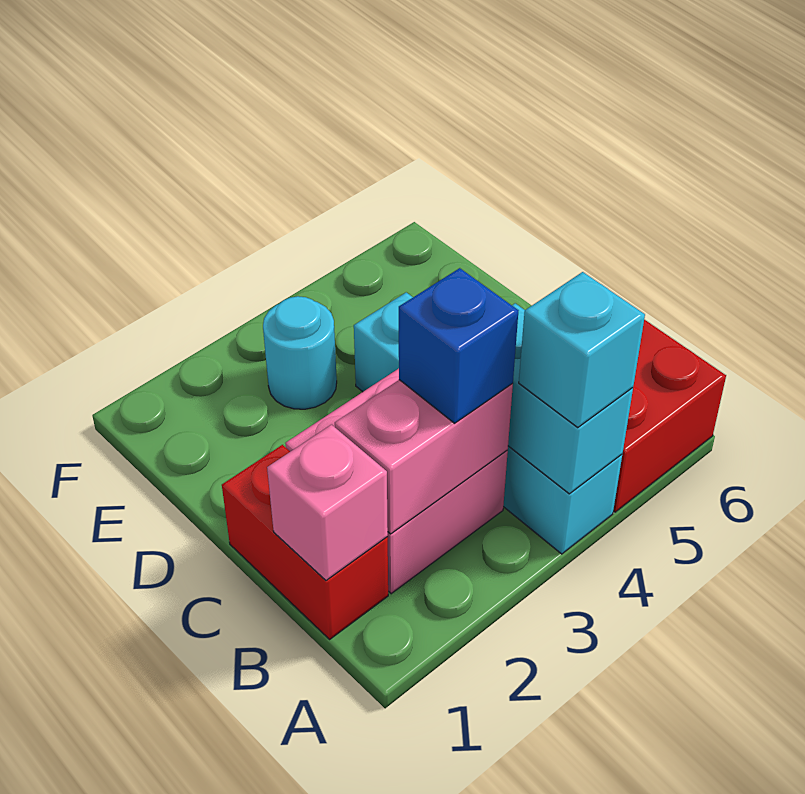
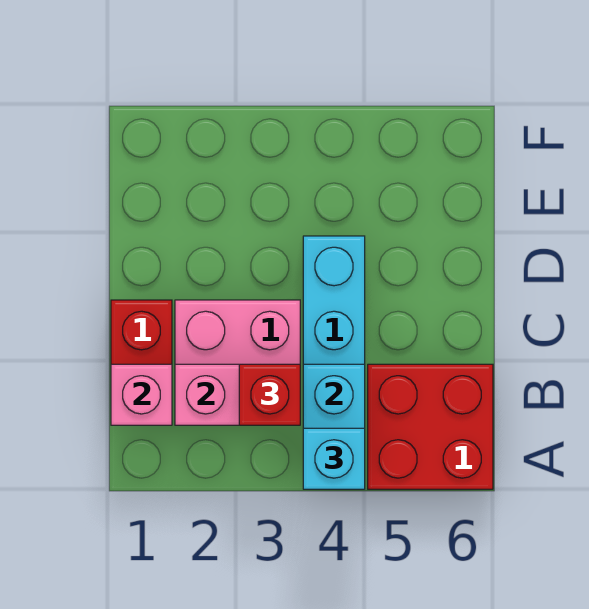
blue brick B3 level 3 -> red brick B3 level 3
cyan round brick E3 level 1 -> none

